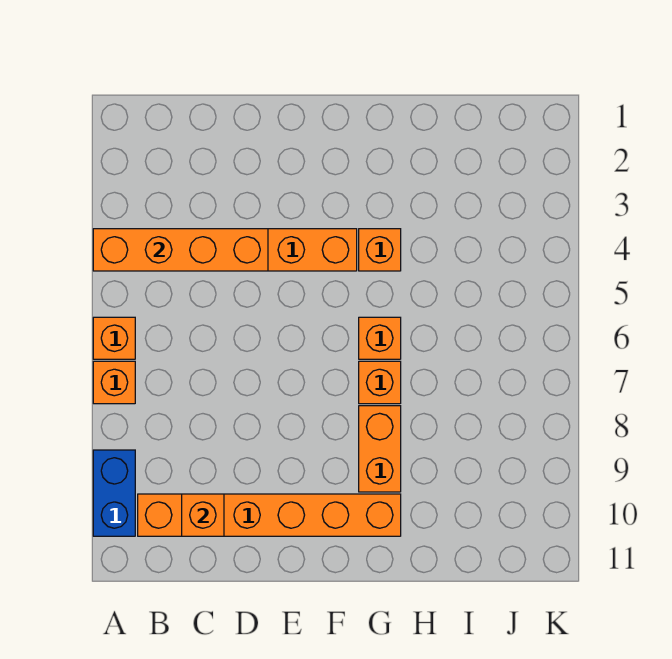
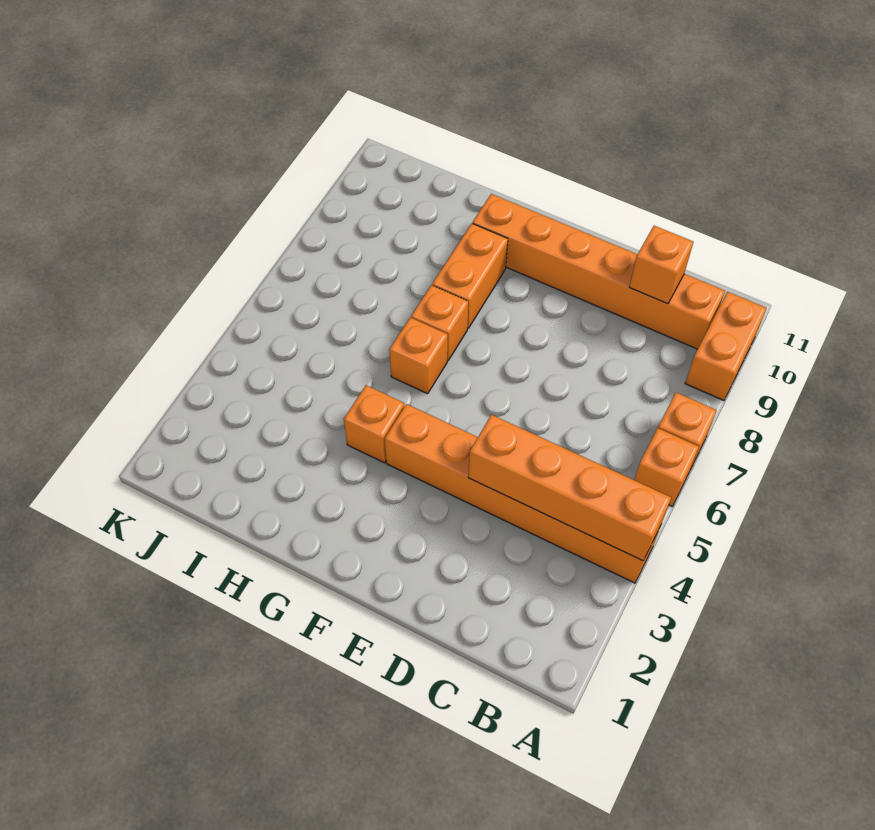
blue brick A9:A10 level 1 -> orange brick A9:A10 level 1

